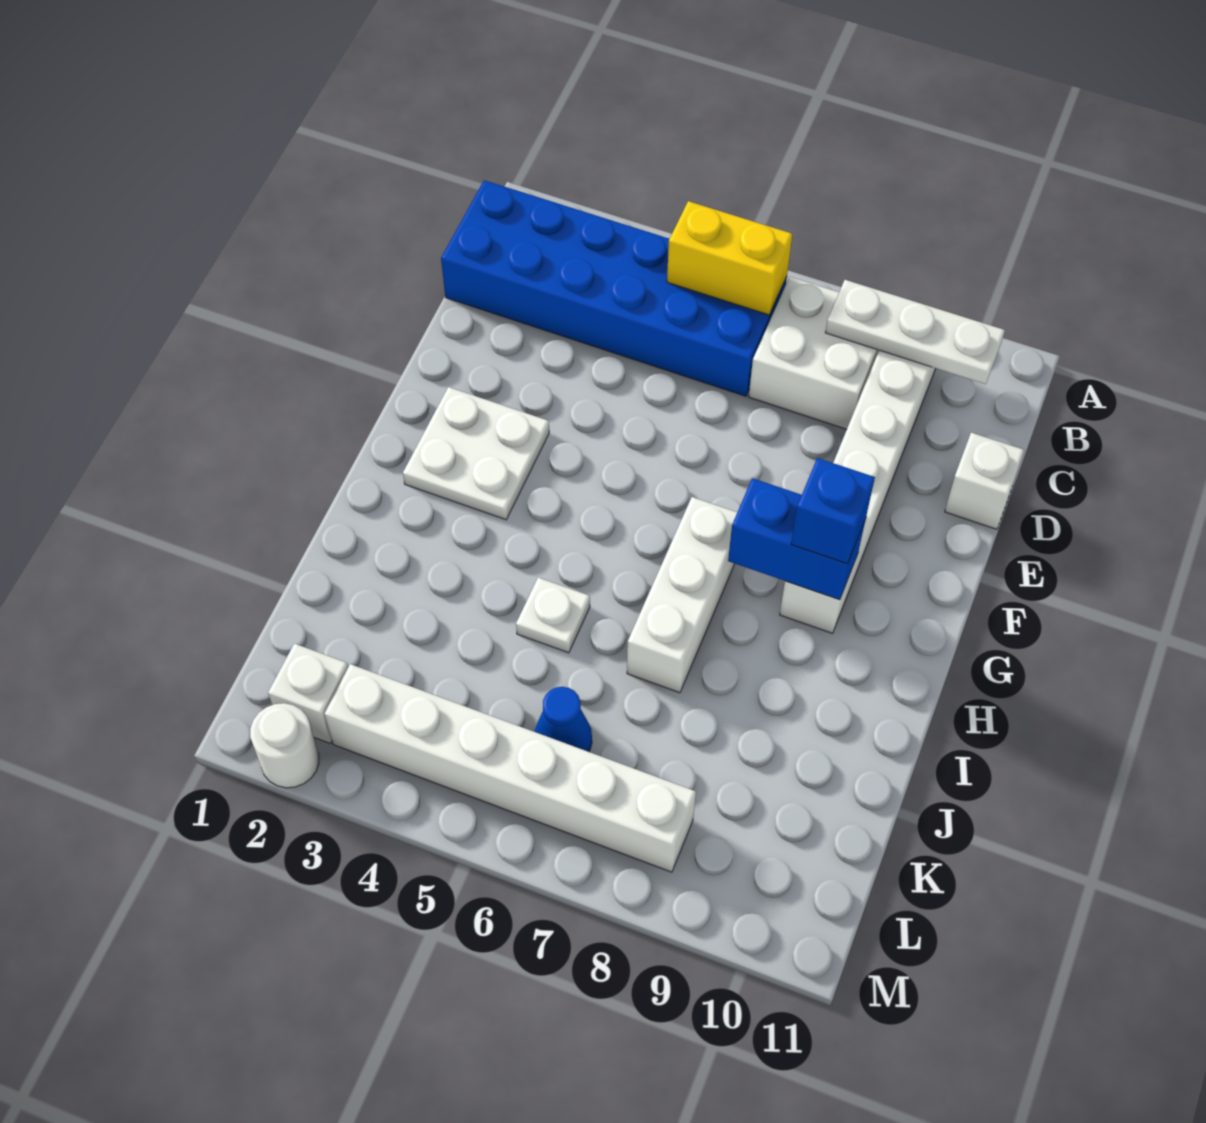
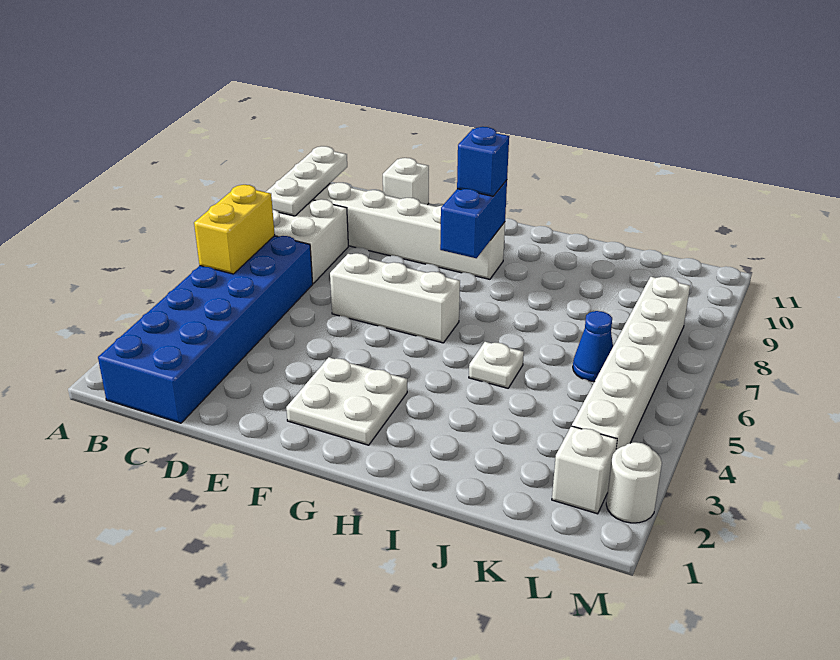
white brick G7:I7 level 1 -> white brick E6:G6 level 1

